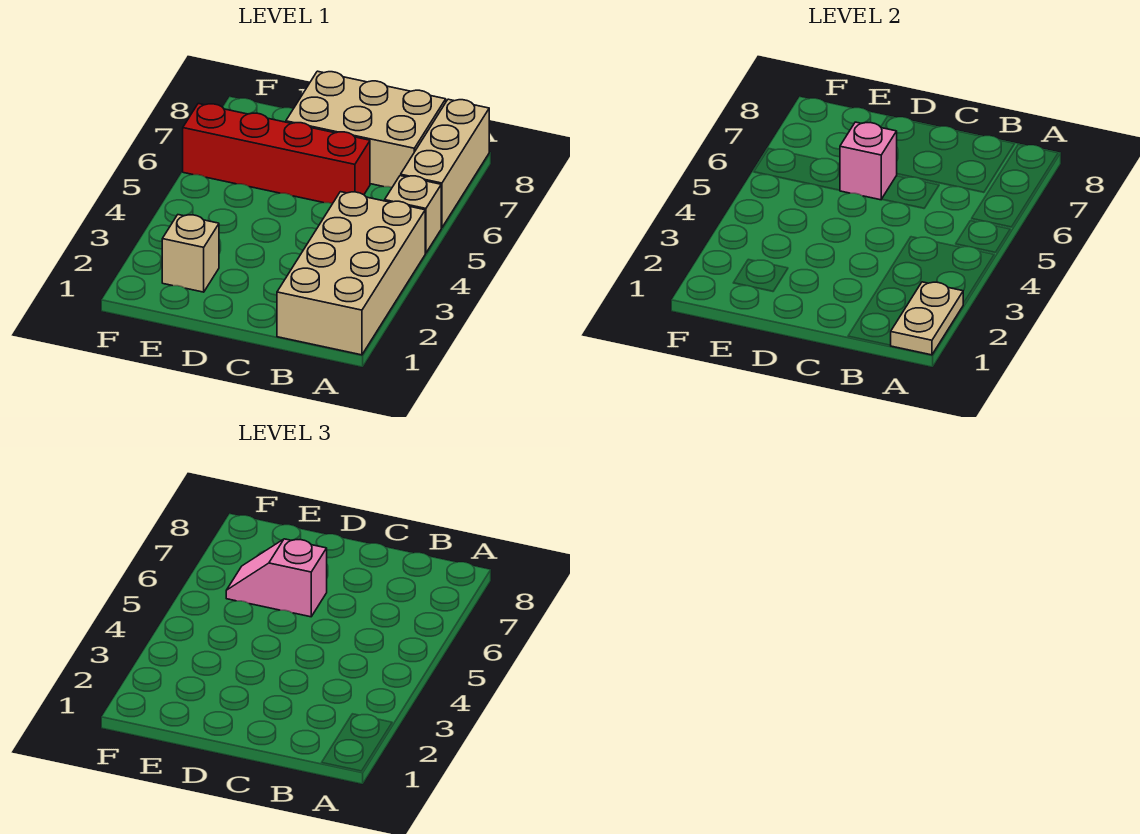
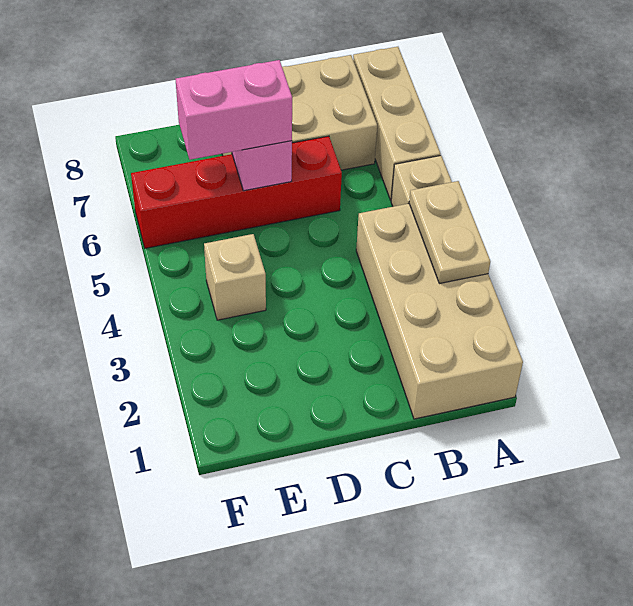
tan plate A1:A2 level 2 -> tan plate A3:A4 level 2
pink slope D6:E6 level 3 top D -> pink brick D6:E6 level 3
tan brick E2 level 1 -> tan brick E4 level 1

